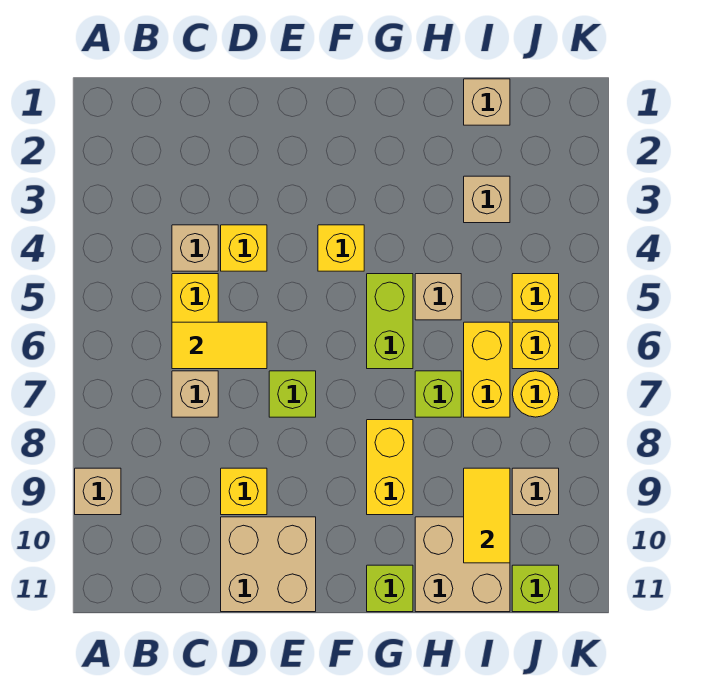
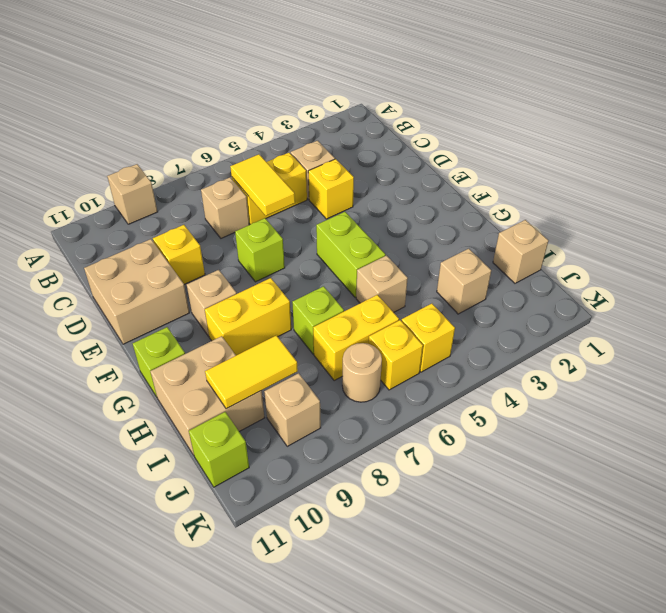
yellow brick F4 level 1 -> none
none -> tan brick F9 level 1
lime brick G5:G6 level 1 -> lime brick F5:G5 level 1
yellow round brick J7 level 1 -> tan round brick J7 level 1

